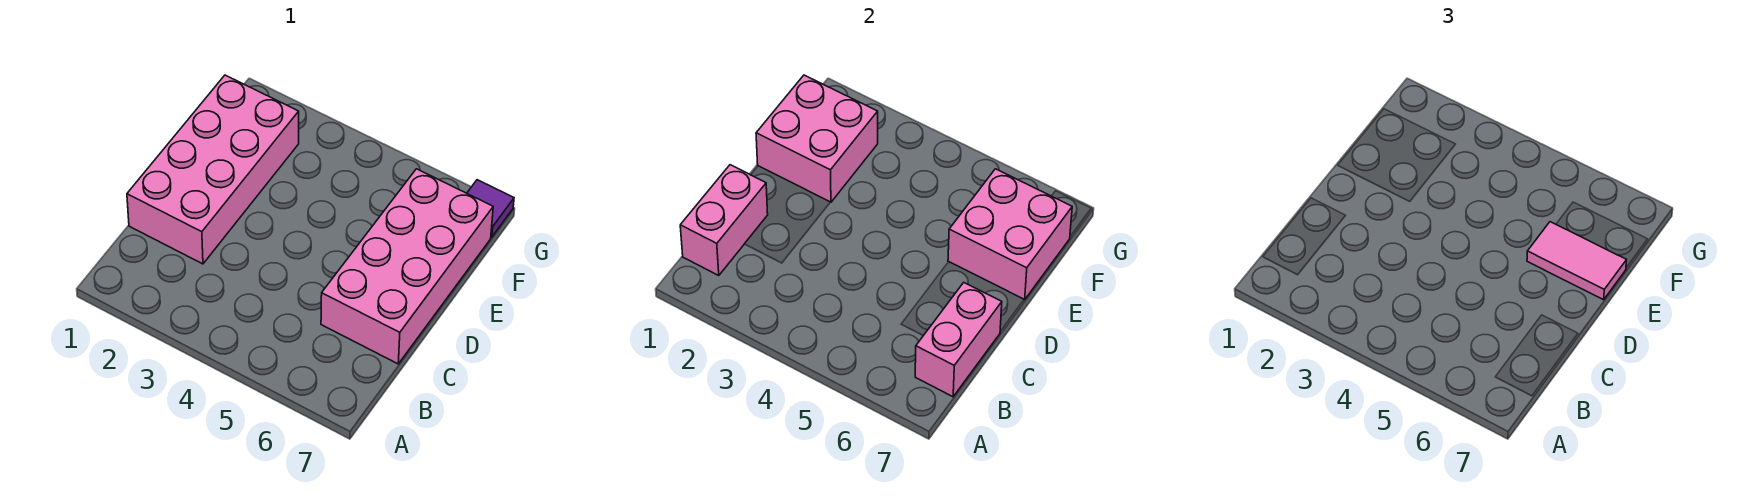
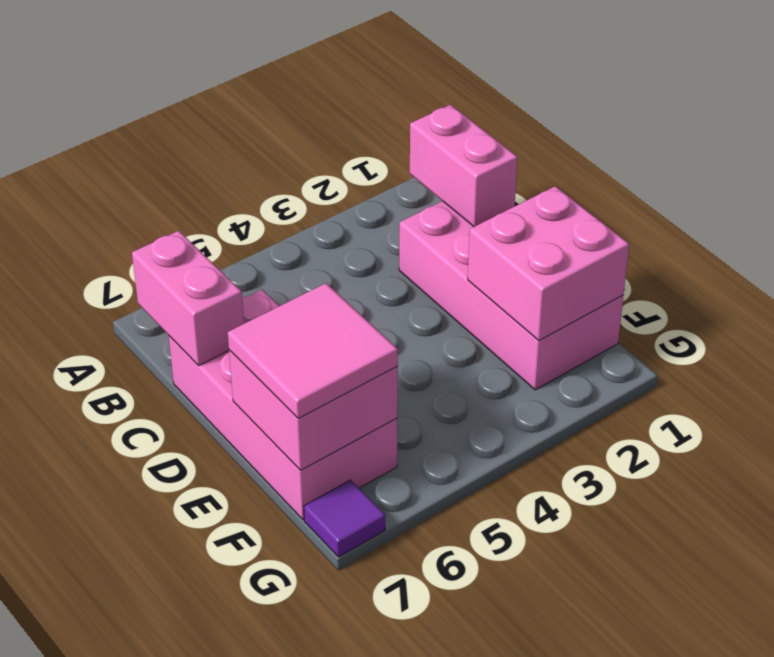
pink tile E6:E7 level 3 -> pink tile E6:F7 level 3

